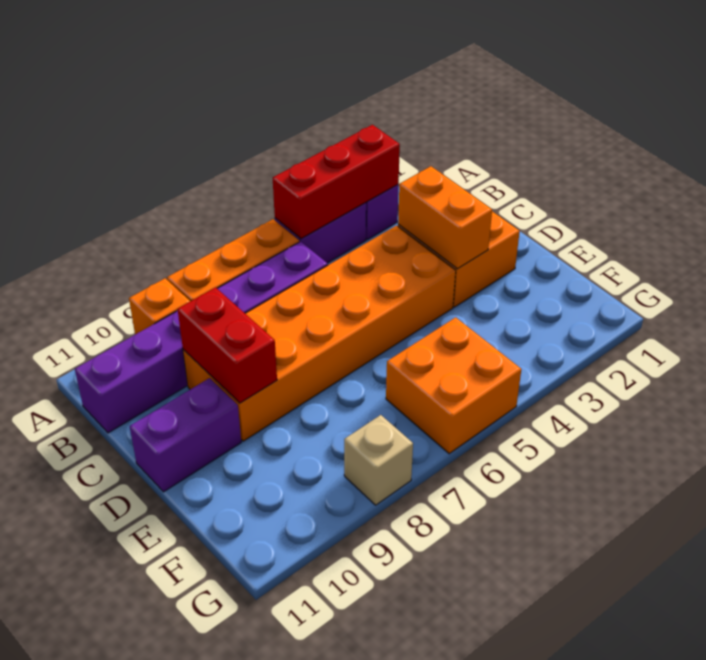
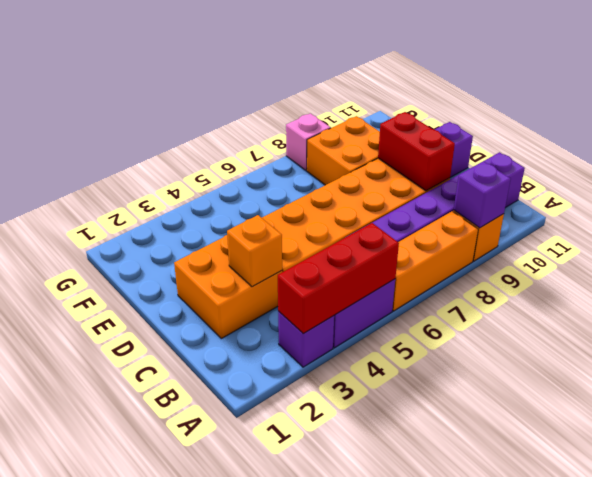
none -> purple brick A9 level 2
orange brick C3:D3 level 2 -> orange brick C3 level 2
orange brick F5:G6 level 1 -> orange brick E8:F9 level 1
tan brick G8 level 1 -> pink brick G8 level 1

